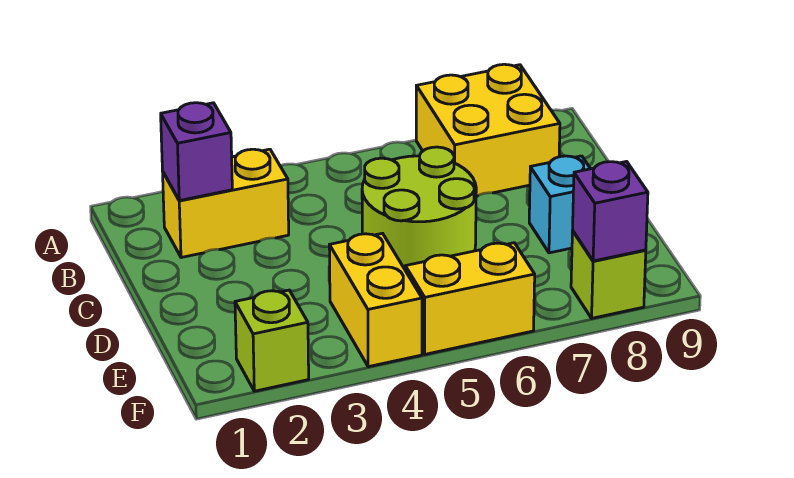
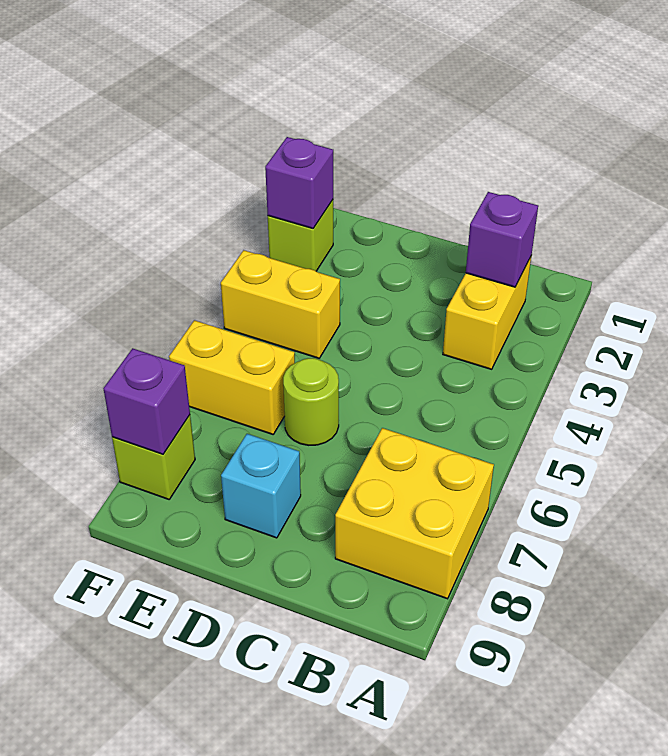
lime round brick C5:D6 level 1 -> lime round brick D6 level 1
none -> purple brick F2 level 2
yellow brick F5:F6 level 1 -> yellow brick E6:F6 level 1

